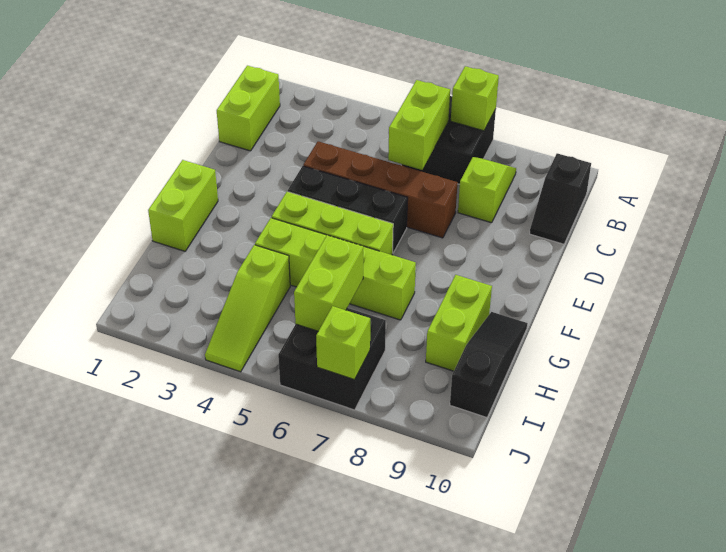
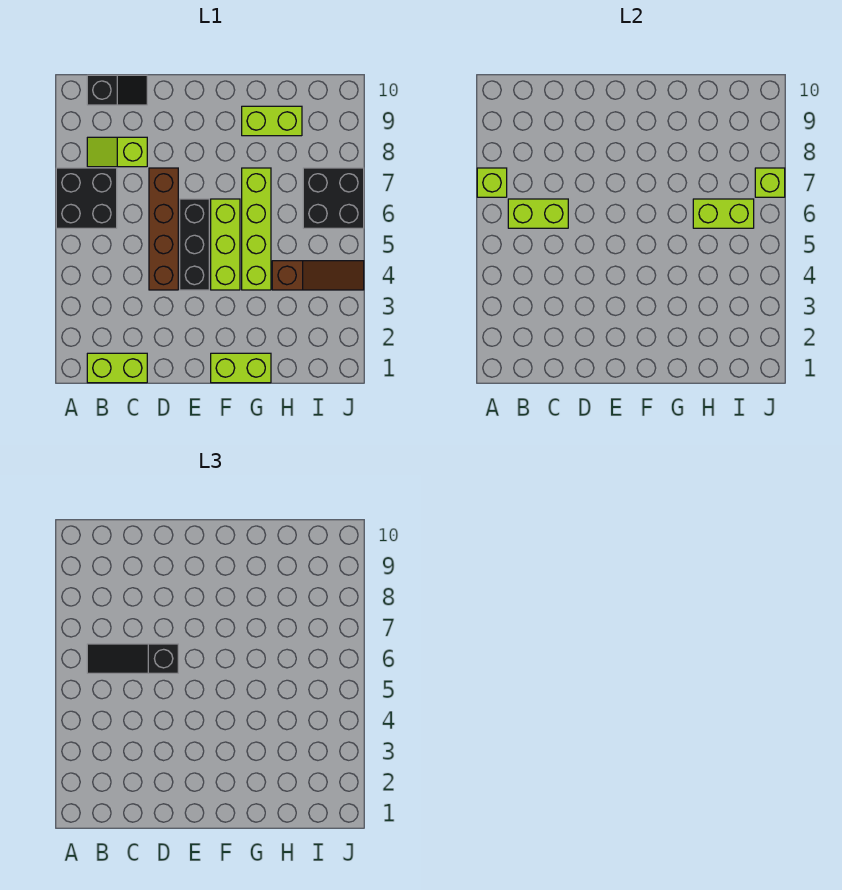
black slope G10:I10 level 1 top I -> black slope B6:D6 level 3 top D
lime slope H4:J4 level 1 top H -> brown slope H4:J4 level 1 top H

